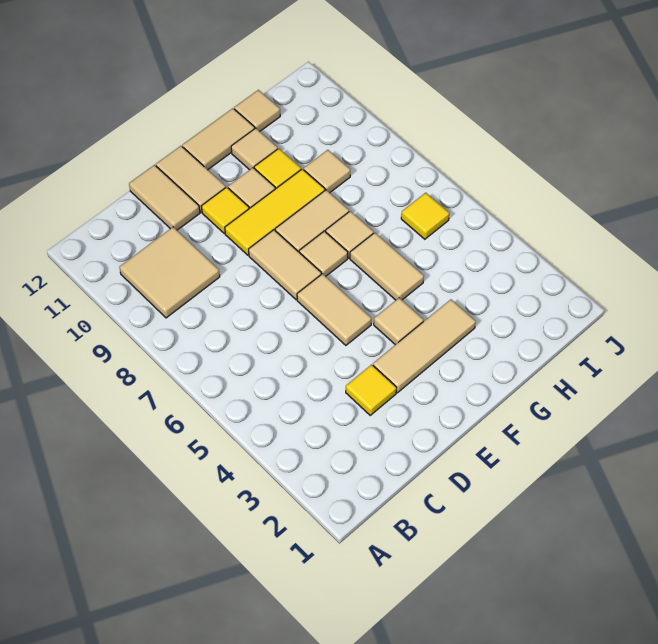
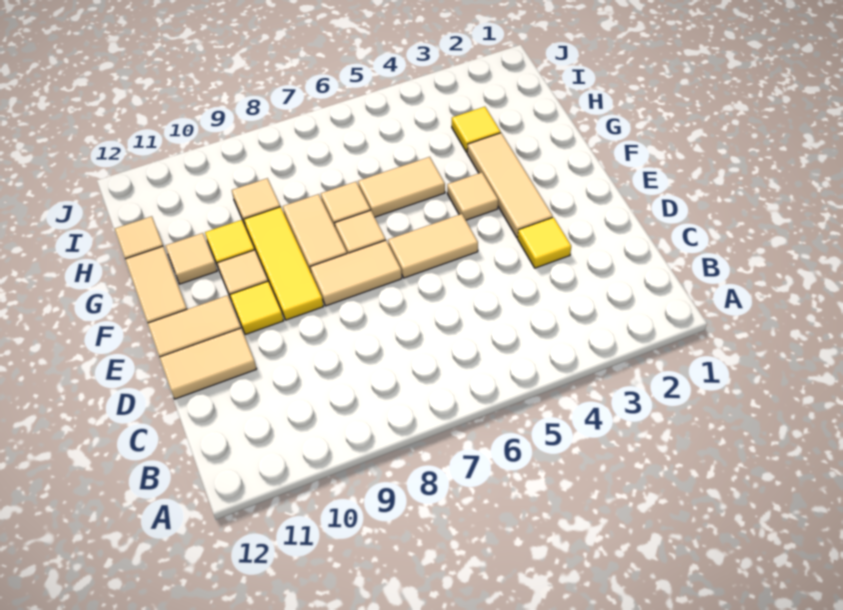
tan tile B9:C10 level 1 -> none
yellow tile I6 level 1 -> yellow tile H3 level 1

